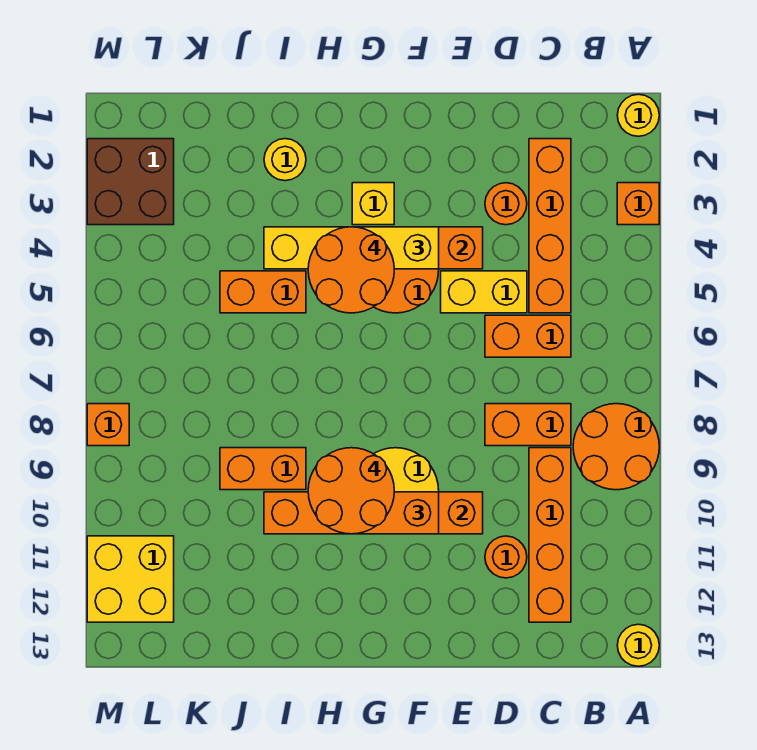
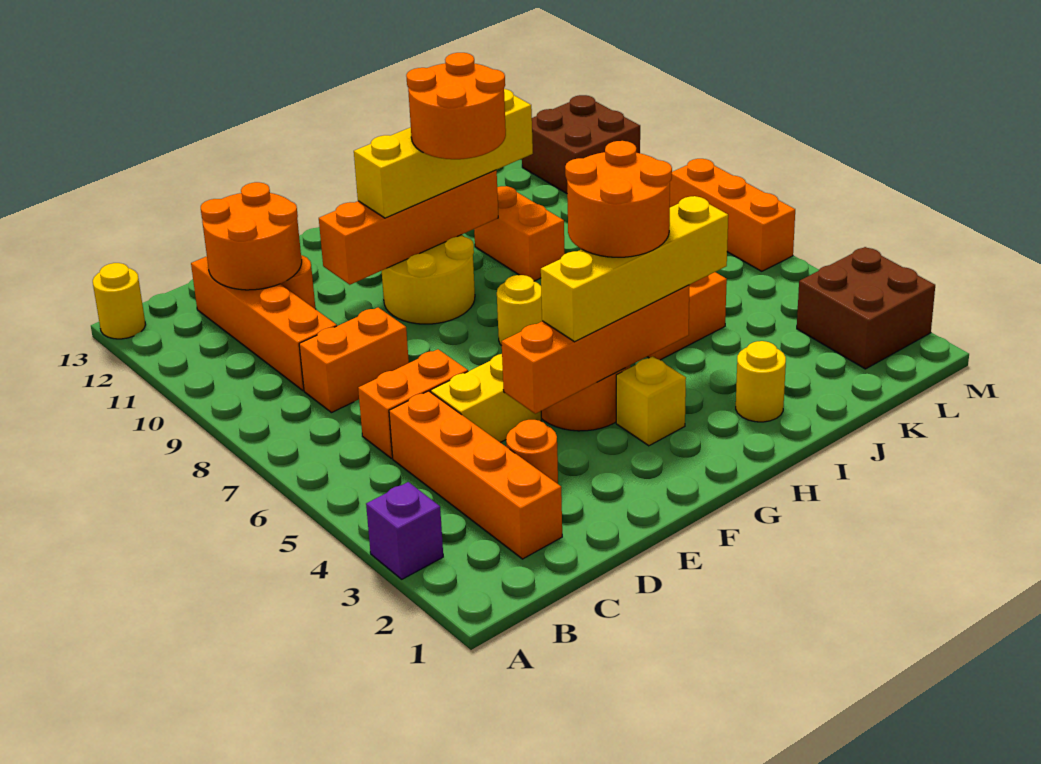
yellow round brick A1 level 1 -> yellow round brick G7 level 1
orange brick A3 level 1 -> purple brick A3 level 1
orange round brick A8:B9 level 1 -> orange round brick C11:D12 level 2
orange brick F10:I10 level 3 -> yellow brick F10:I10 level 3
orange brick I9:J9 level 1 -> orange brick I9:I10 level 1
yellow brick L11:M12 level 1 -> brown brick L11:M12 level 1
orange brick M8 level 1 -> orange brick M6:M8 level 1

